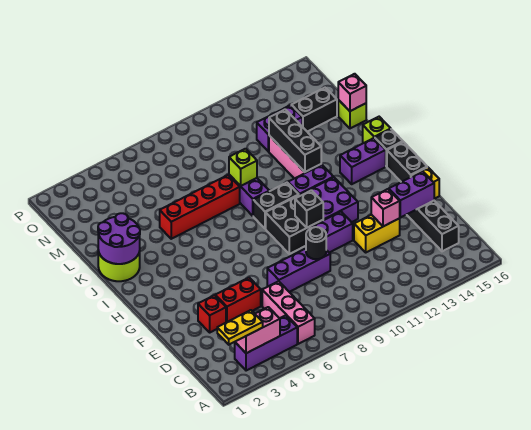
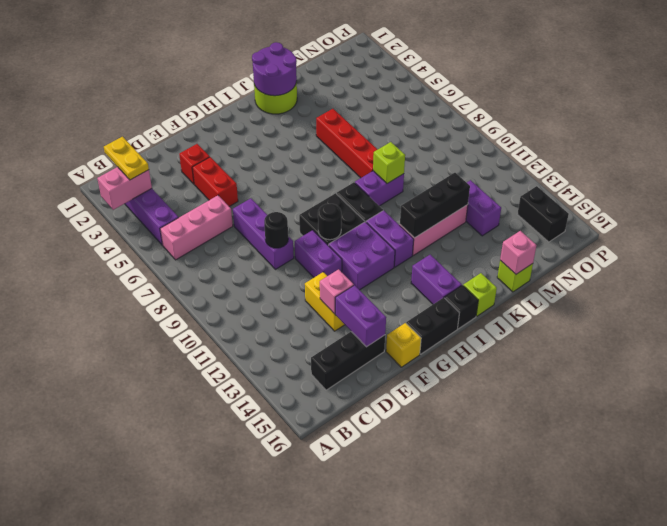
pink brick B3:B4 level 2 -> pink brick A3:B3 level 2
black brick G10 level 2 -> black round brick G10 level 2
black brick M14:M15 level 1 -> black brick O14:O15 level 1

